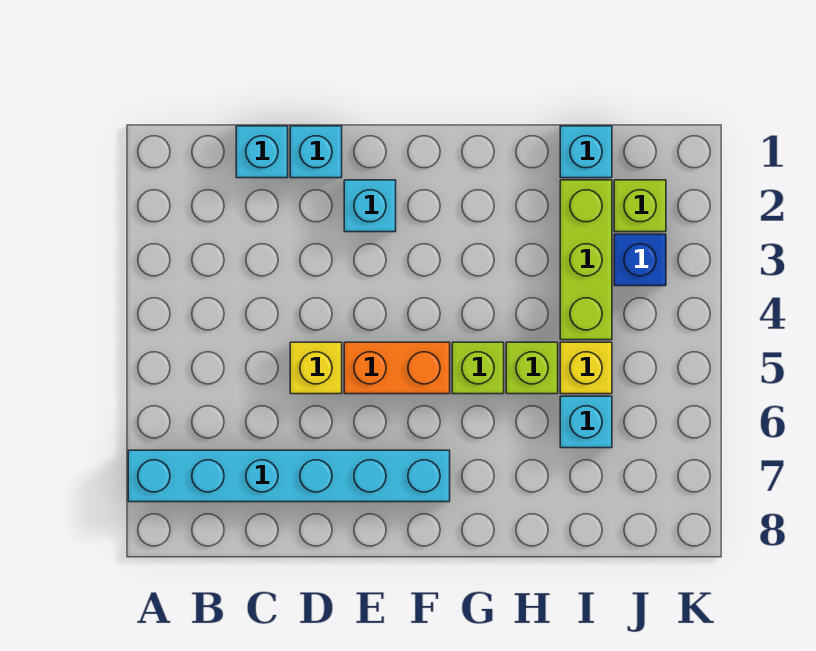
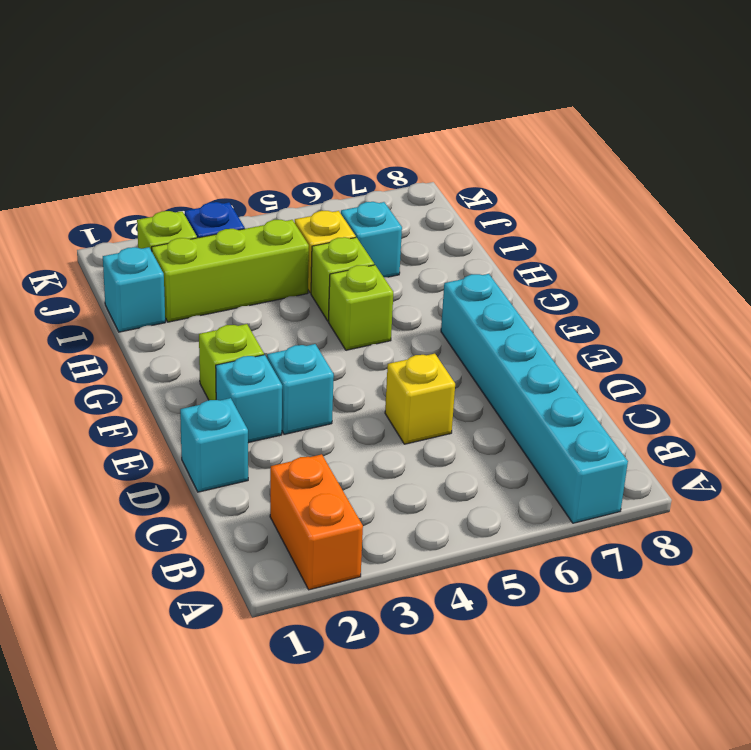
cyan brick C1 level 1 -> cyan brick E3 level 1
orange brick E5:F5 level 1 -> orange brick A2:B2 level 1
none -> lime brick F2 level 1

